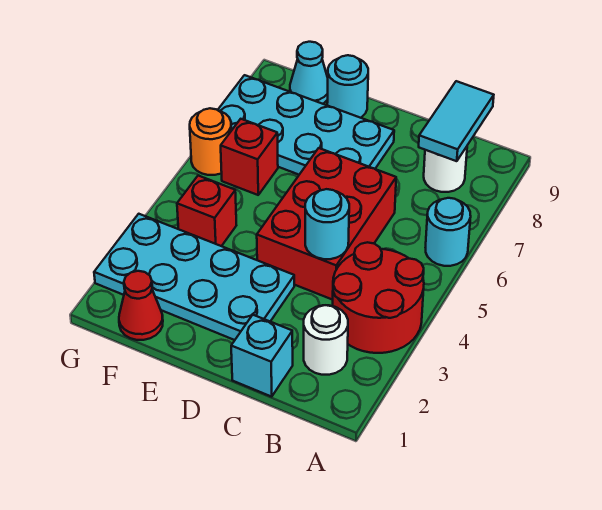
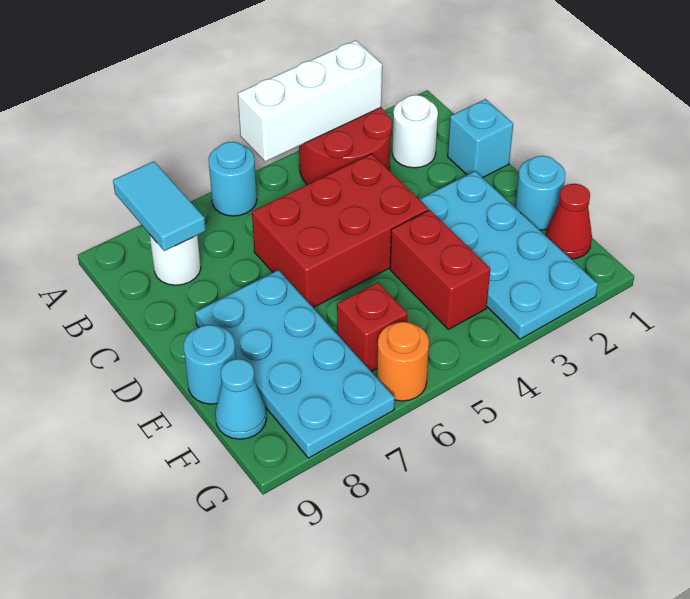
none -> white brick A3:A5 level 2
cyan tile B8:B9 level 2 -> cyan tile A8:B8 level 2
cyan round brick C4 level 2 -> cyan round brick E1 level 1
red brick F4 level 1 -> red brick E4:F4 level 1

